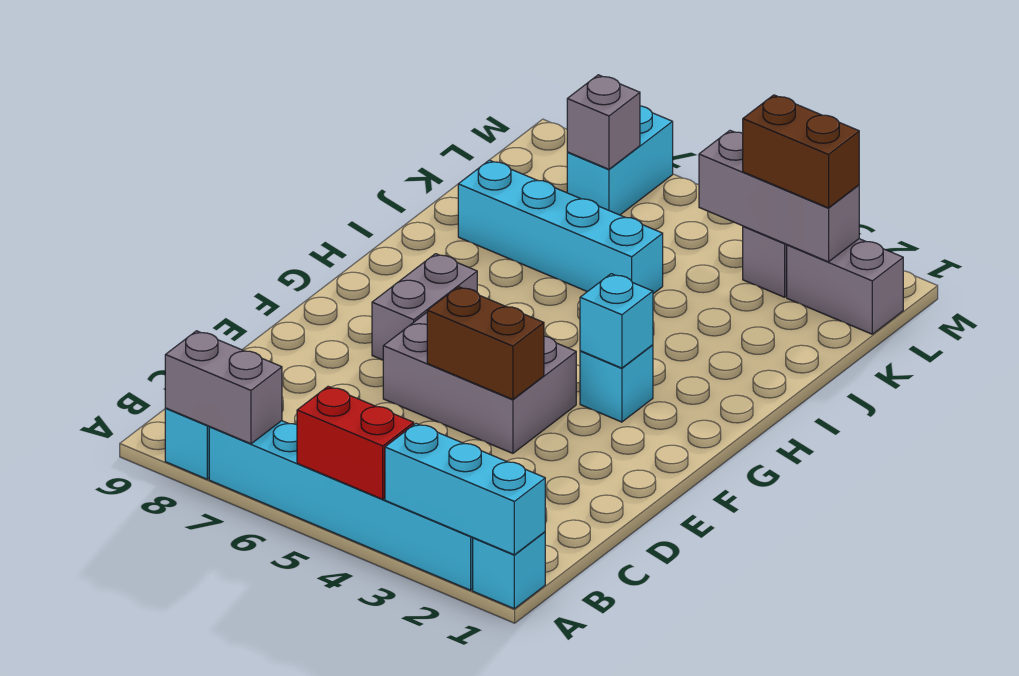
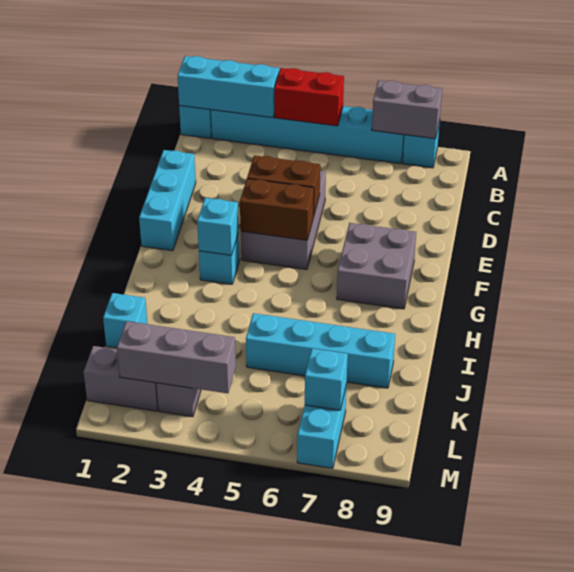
none -> cyan brick D1:F1 level 1
grey brick E4:F6 level 1 -> grey brick D4:F5 level 1
grey brick F7:G7 level 1 -> grey brick F7:G8 level 1
none -> cyan brick J1 level 1
brown brick L2:L3 level 3 -> brown brick F4:F5 level 2
grey brick L7 level 2 -> cyan brick L7 level 2

